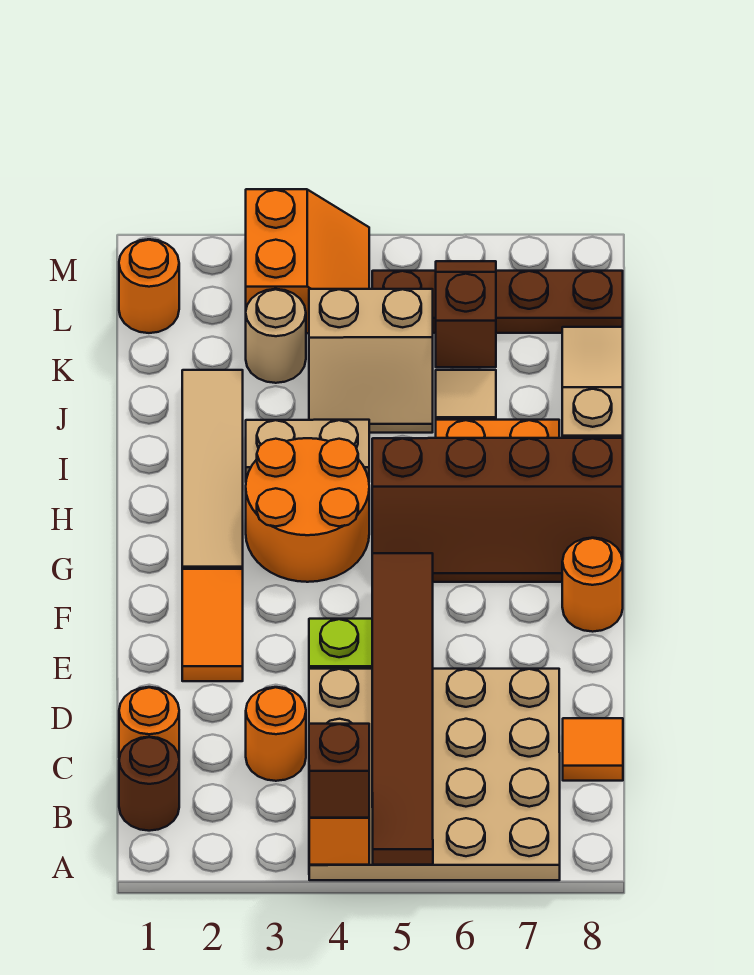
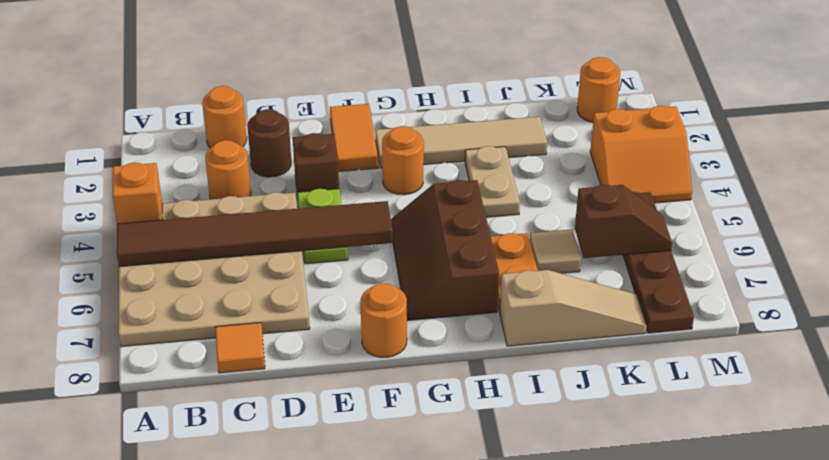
brown brick A4 level 3 -> brown brick E3 level 1
brown round brick B1 level 1 -> brown round brick D2 level 1
orange tile E2:F2 level 1 -> orange tile F1:F2 level 1
orange round brick G3:H4 level 1 -> orange round brick G3 level 1
brown slope G5:H8 level 1 top H -> brown slope G5:H7 level 1 top H
tan slope J4:K5 level 1 top K -> none
tan round brick K3 level 1 -> none

